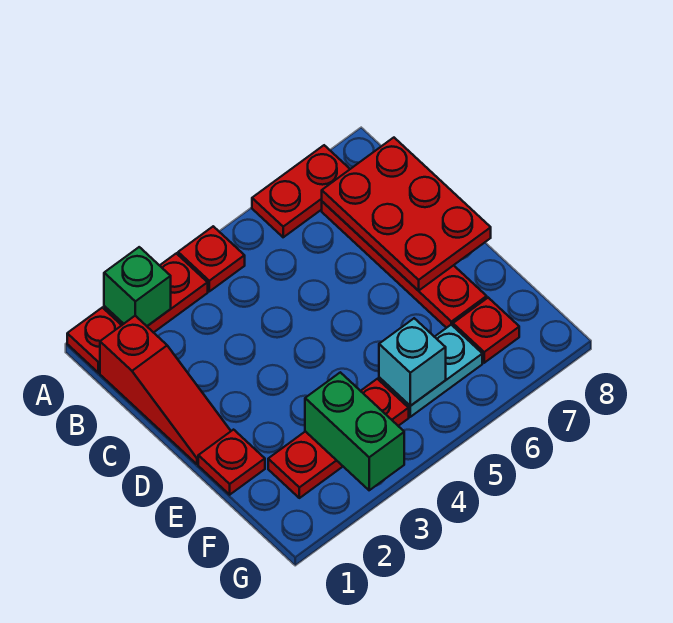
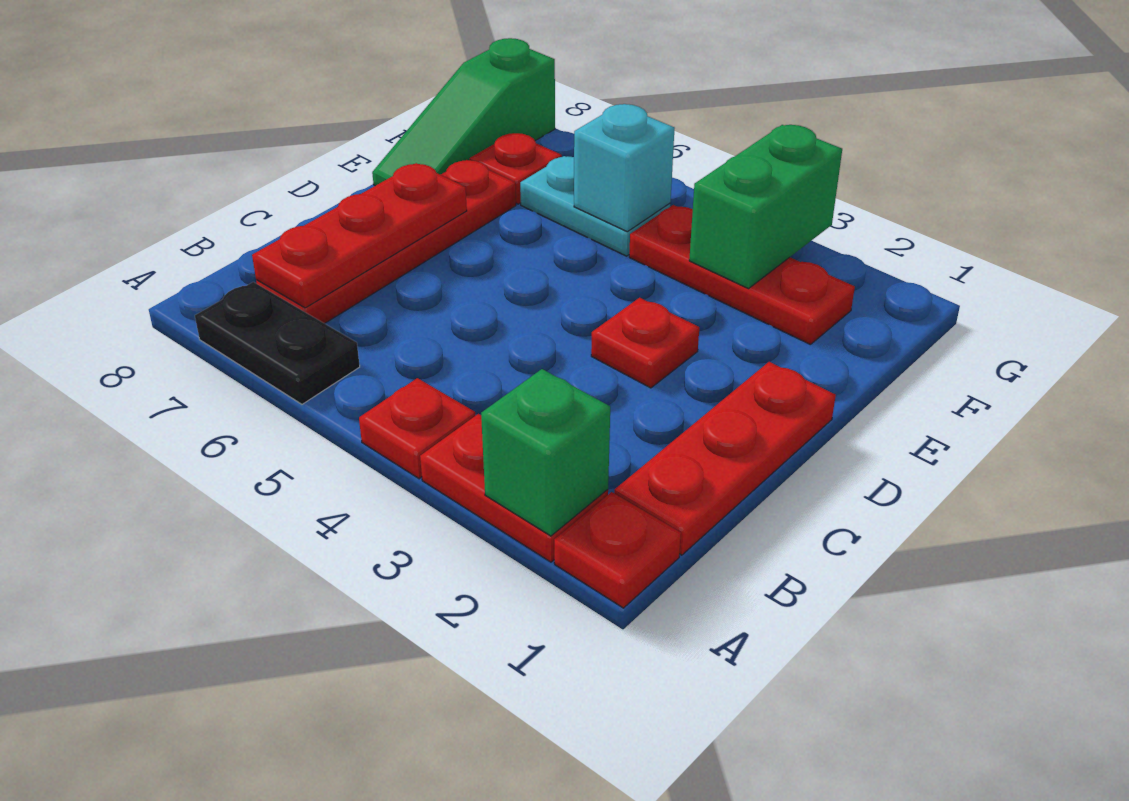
red plate A6:A7 level 1 -> black plate A6:A7 level 1
red slope B1:D1 level 1 top B -> red plate B1:D1 level 1
red plate B7:D8 level 2 -> red plate B7:D7 level 2
red plate E1 level 1 -> red plate D3 level 1
none -> green slope E8:G8 level 1 top G

